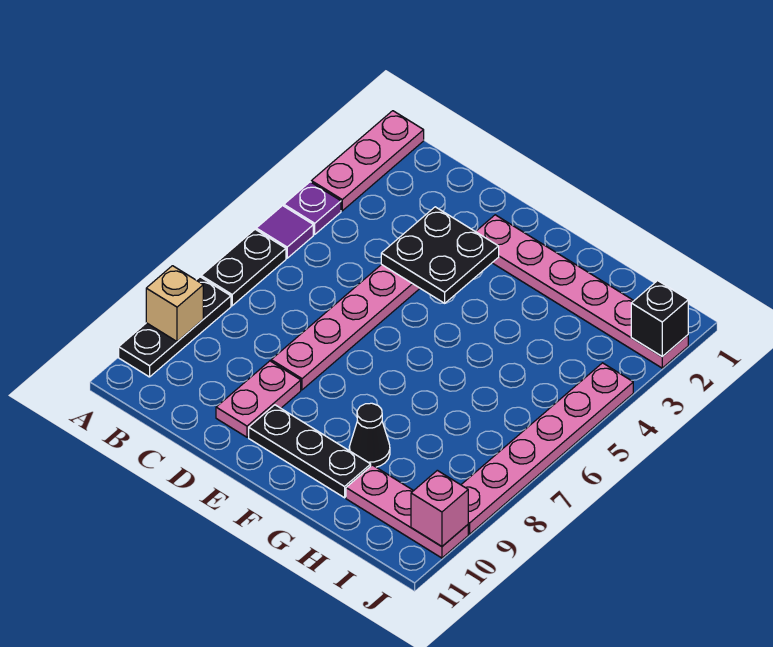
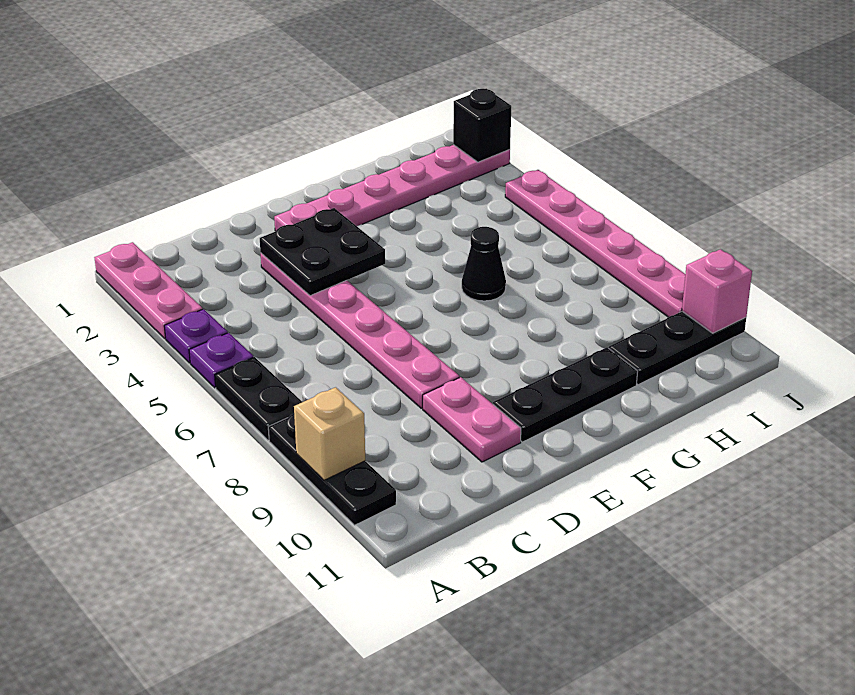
purple tile A5 level 1 -> purple plate A5 level 1
black cone G9 level 1 -> black cone G6 level 1
pink plate H10:J10 level 1 -> black plate H10:J10 level 1

